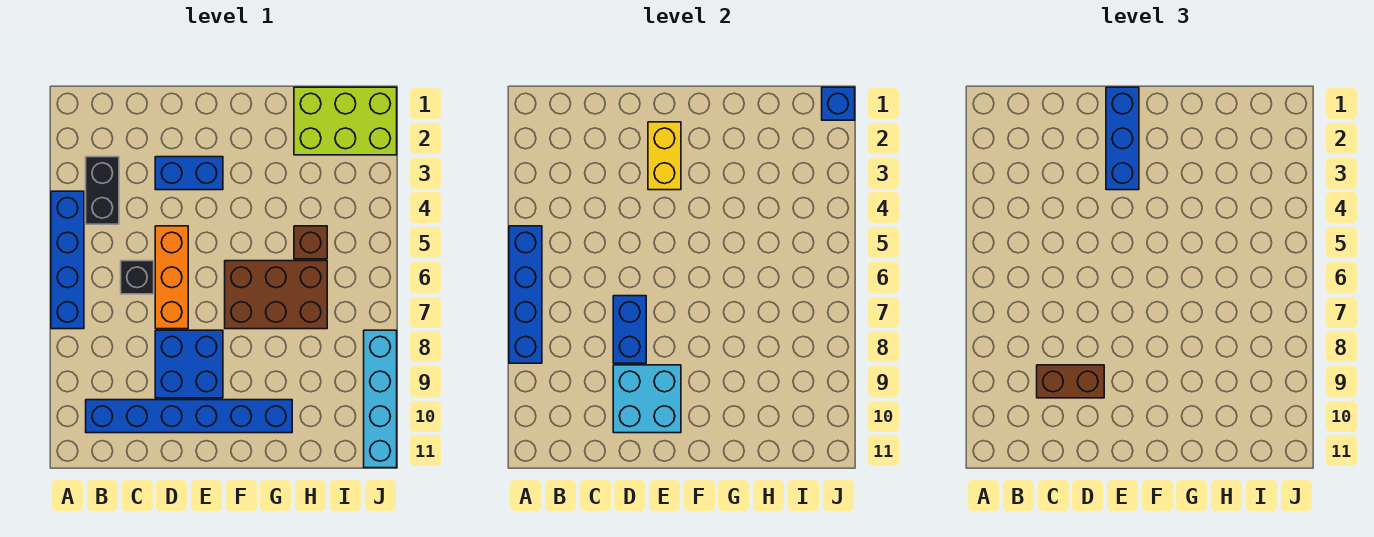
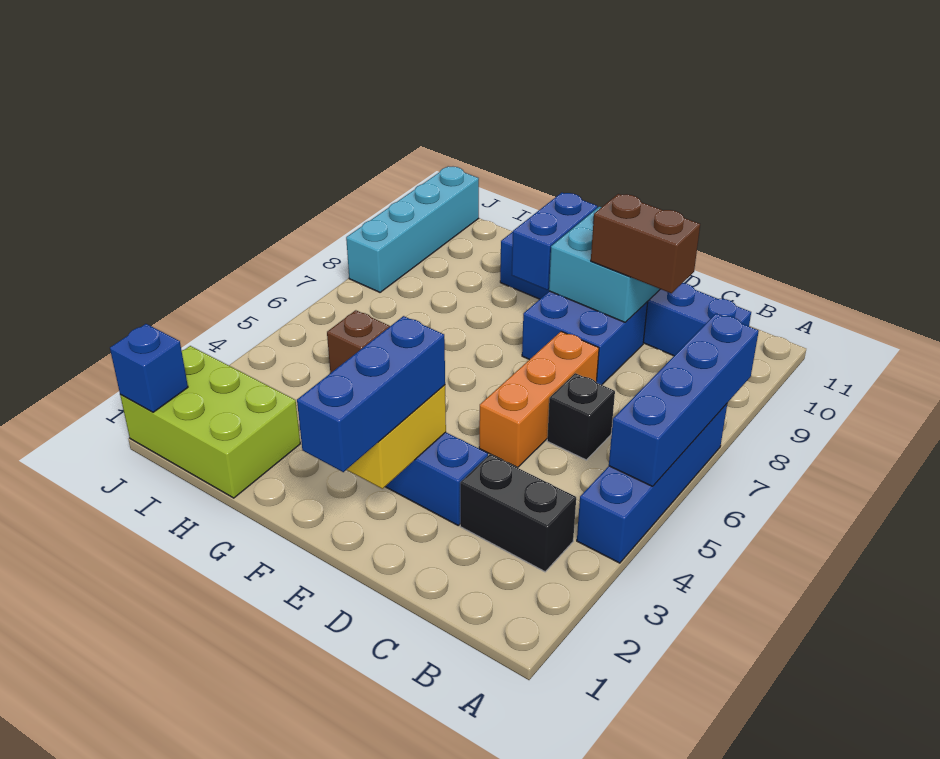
black brick B3:B4 level 1 -> black brick B3:C3 level 1
blue brick D7:D8 level 2 -> blue brick F9:F10 level 2
brown brick F6:H7 level 1 -> none

